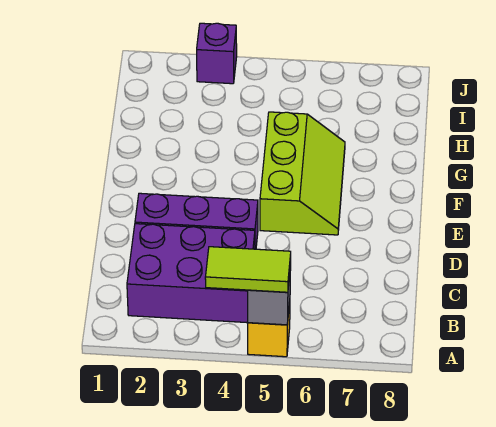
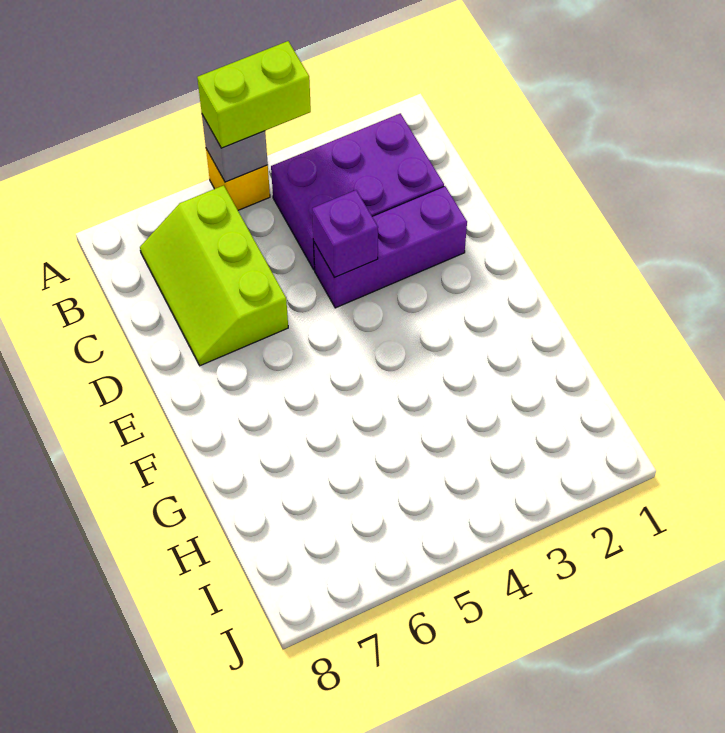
lime tile A4:A5 level 3 -> lime brick A4:A5 level 3
lime slope E5:G6 level 1 top 5 -> lime slope B6:D7 level 1 top 6
purple brick J3 level 1 -> purple brick D4 level 2

